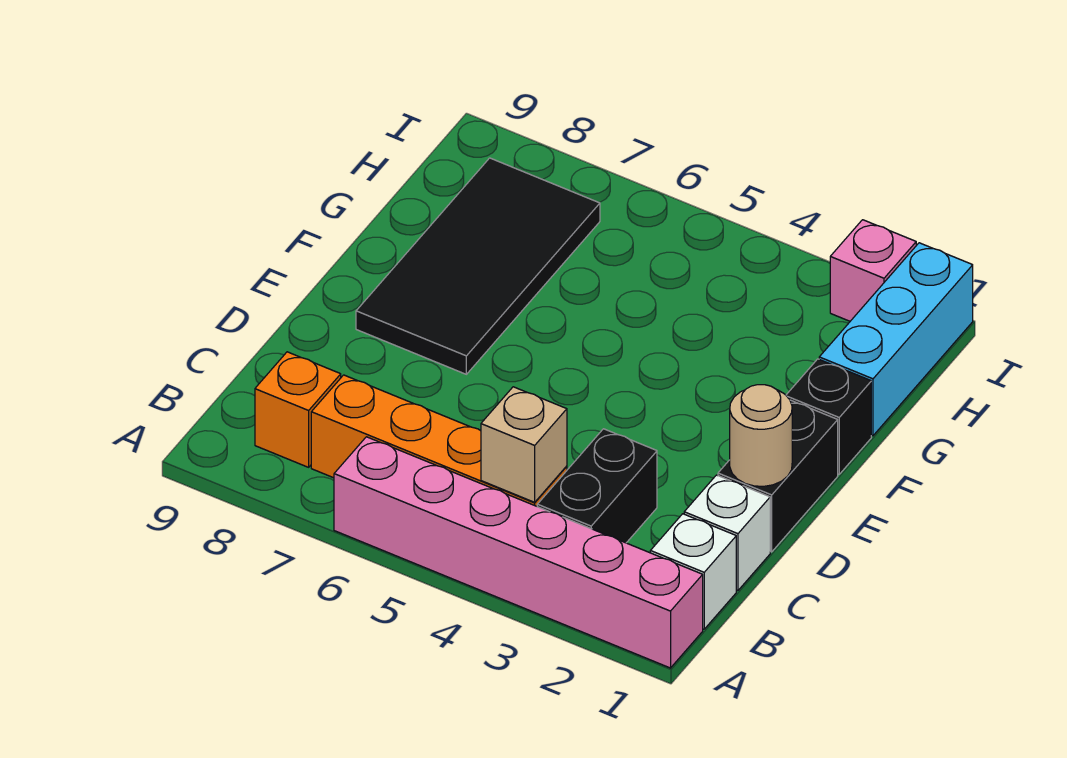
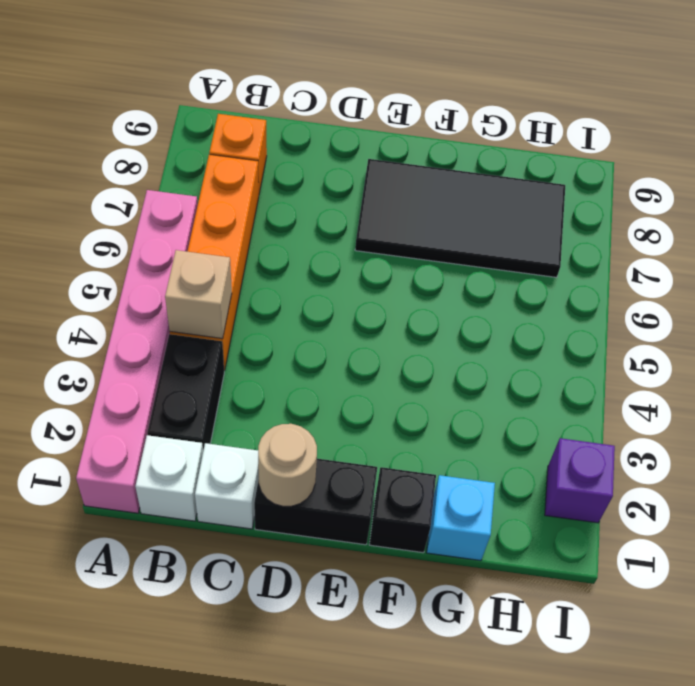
black brick B3:C3 level 1 -> black brick B2:B3 level 1
cyan brick G1:I1 level 1 -> cyan brick G1 level 1
pink brick I2 level 1 -> purple brick I2 level 1

